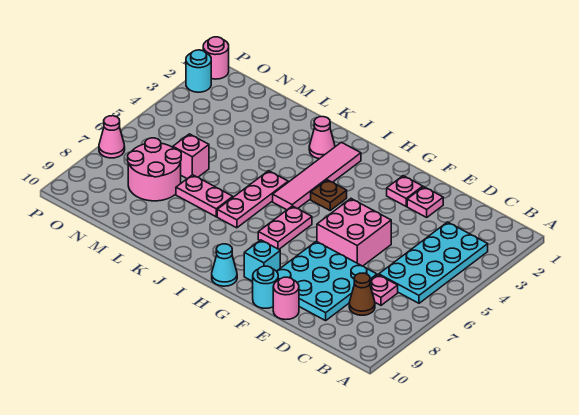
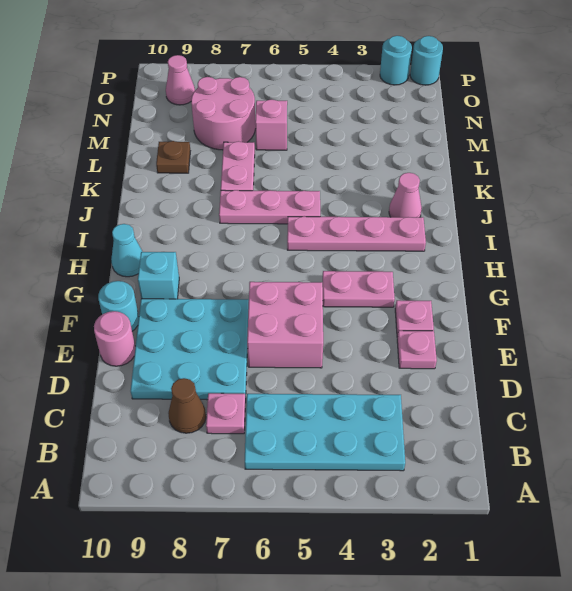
brown plate H4 level 1 -> brown plate L9 level 1
pink plate H6:H7 level 1 -> pink plate G3:G4 level 1
pink tile I2:I5 level 1 -> pink plate I2:I5 level 1
pink round brick P1 level 1 -> cyan round brick P1 level 1
pink cone P7 level 1 -> pink cone O9 level 1

